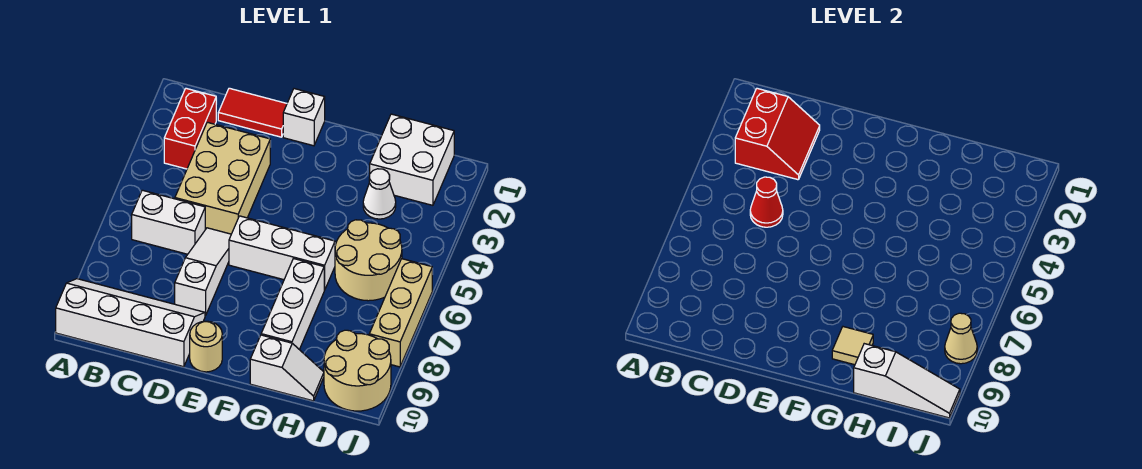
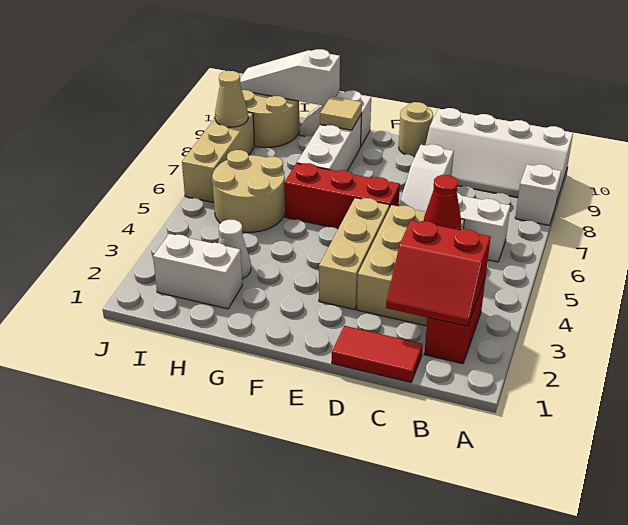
red slope B2:C3 level 2 top B -> red slope B2:C3 level 2 top 3
white brick E1 level 1 -> white brick A8 level 1
none -> tan brick E3:E5 level 1
white brick E6:G6 level 1 -> red brick E6:G6 level 1
white brick H1:I2 level 1 -> white brick H2:I2 level 1

